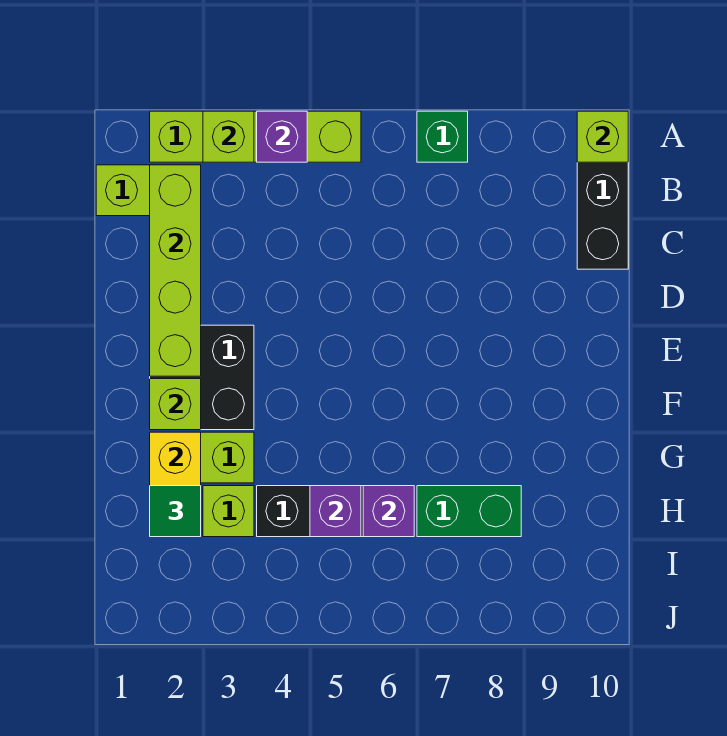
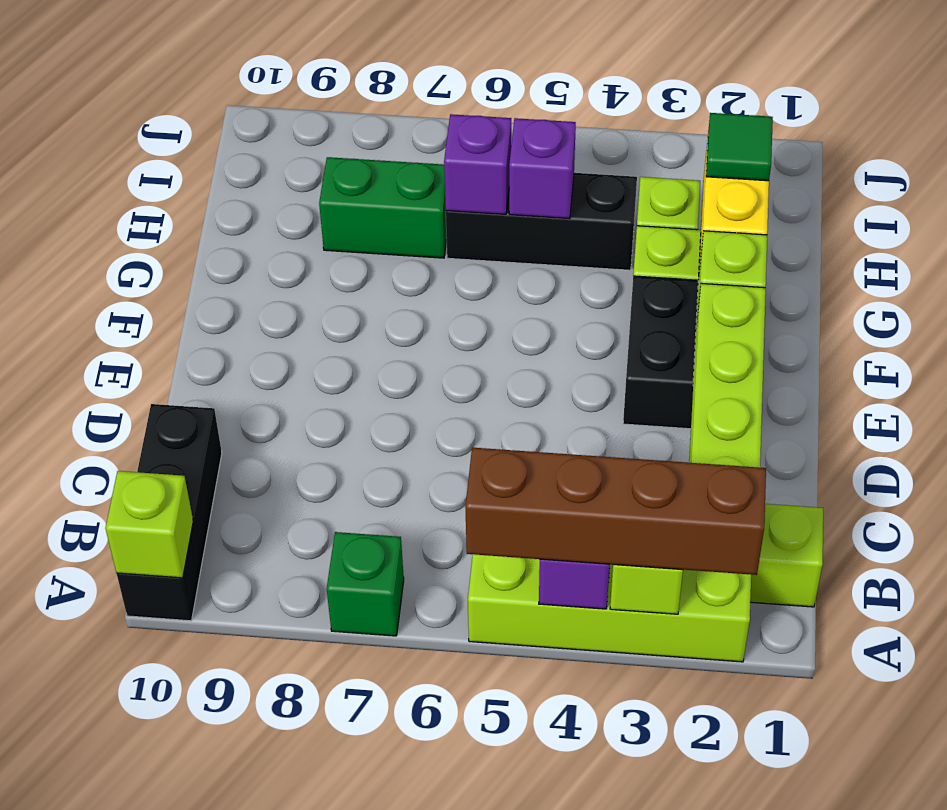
none -> brown brick A2:A5 level 3

